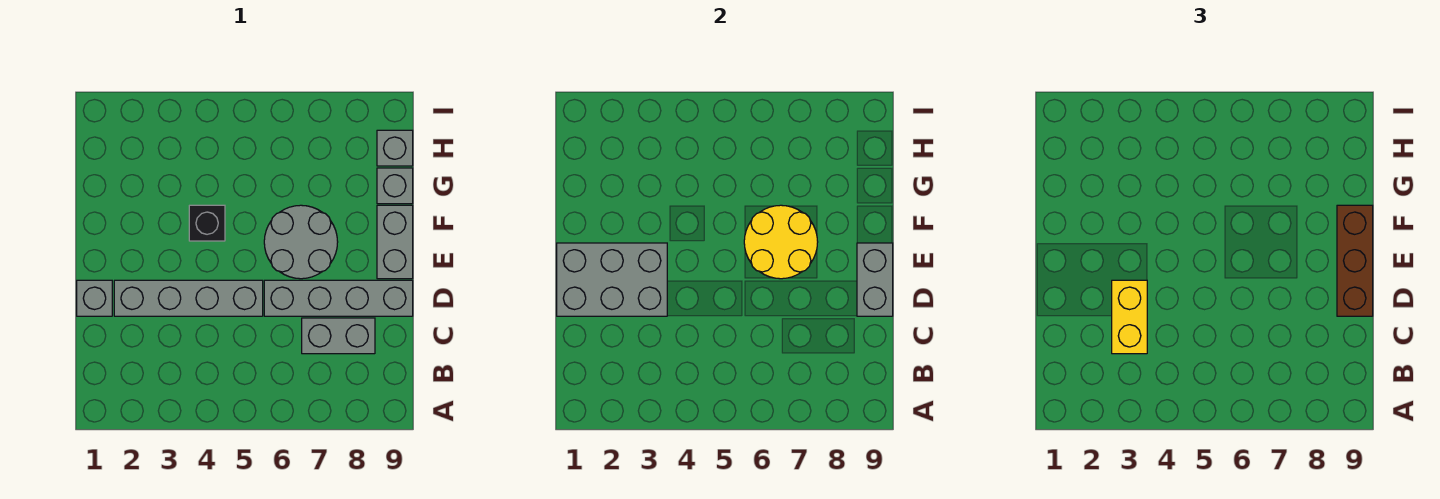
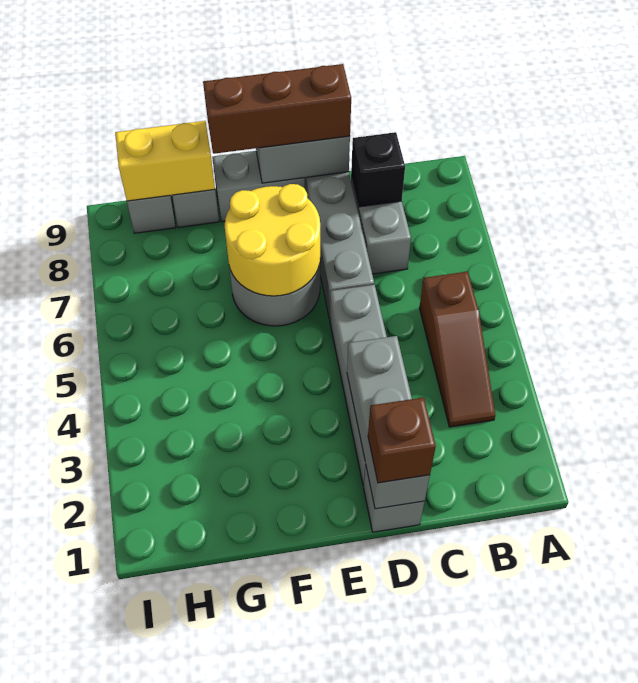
none -> brown slope B3:B5 level 1 top 5
yellow brick C3:D3 level 3 -> yellow brick G9:H9 level 2
grey brick D1:E3 level 2 -> grey brick D1:D3 level 2
none -> brown brick D1 level 3
black brick F4 level 1 -> black brick C8 level 2

